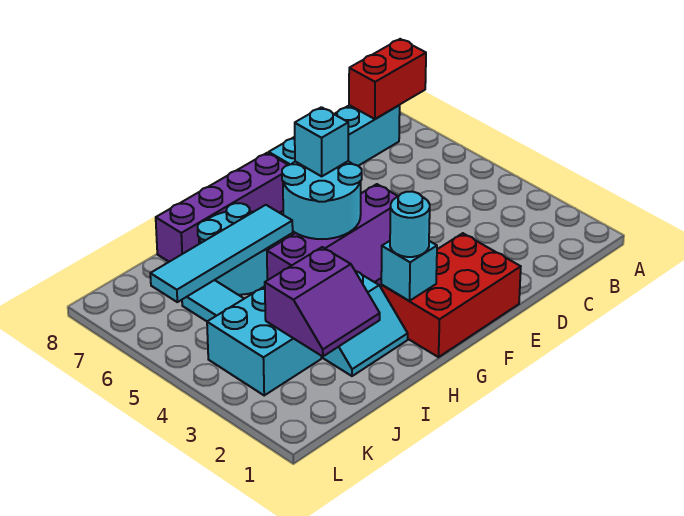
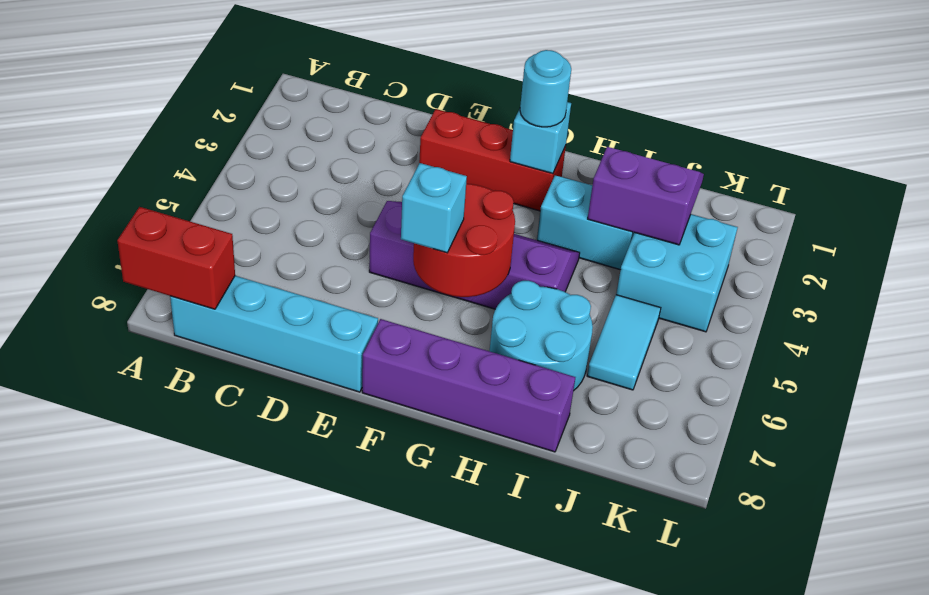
red brick E1:G2 level 1 -> red brick E2:G2 level 1
cyan round brick F5:G6 level 2 -> red round brick F5:G6 level 2
cyan tile H6:K6 level 2 -> none

